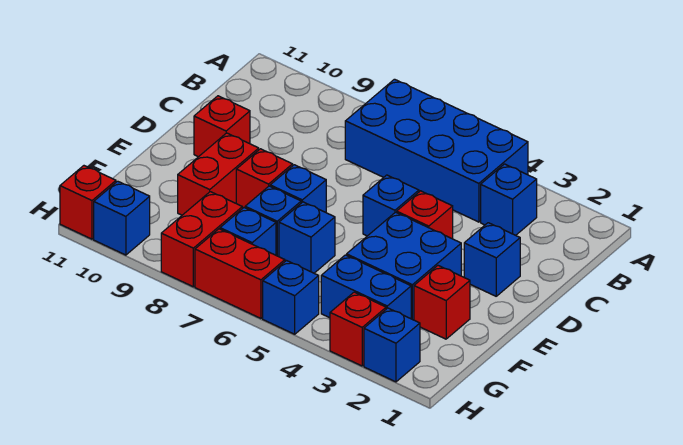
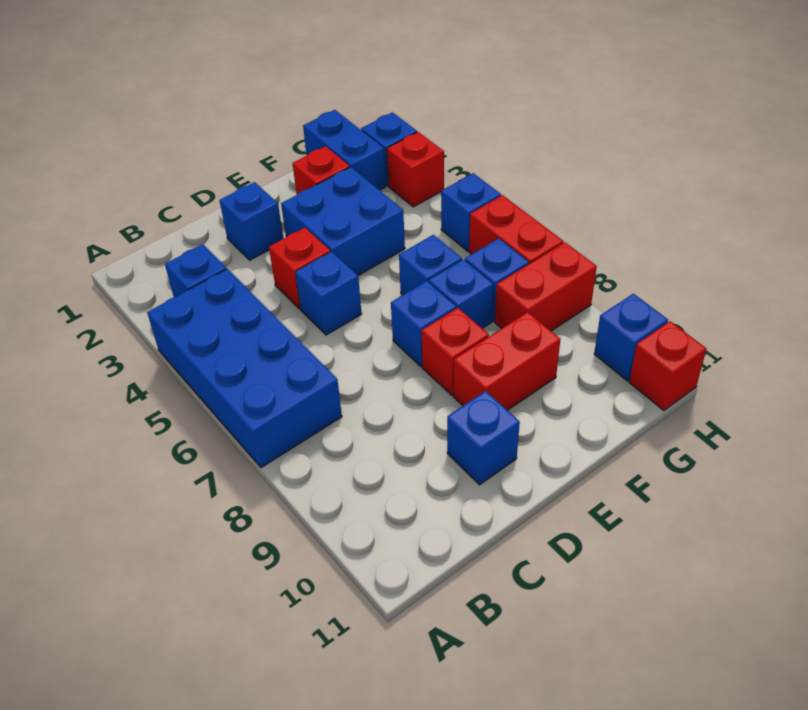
red brick D10 level 1 -> blue brick D10 level 1
blue brick G3:G4 level 1 -> blue brick G1:G2 level 1

